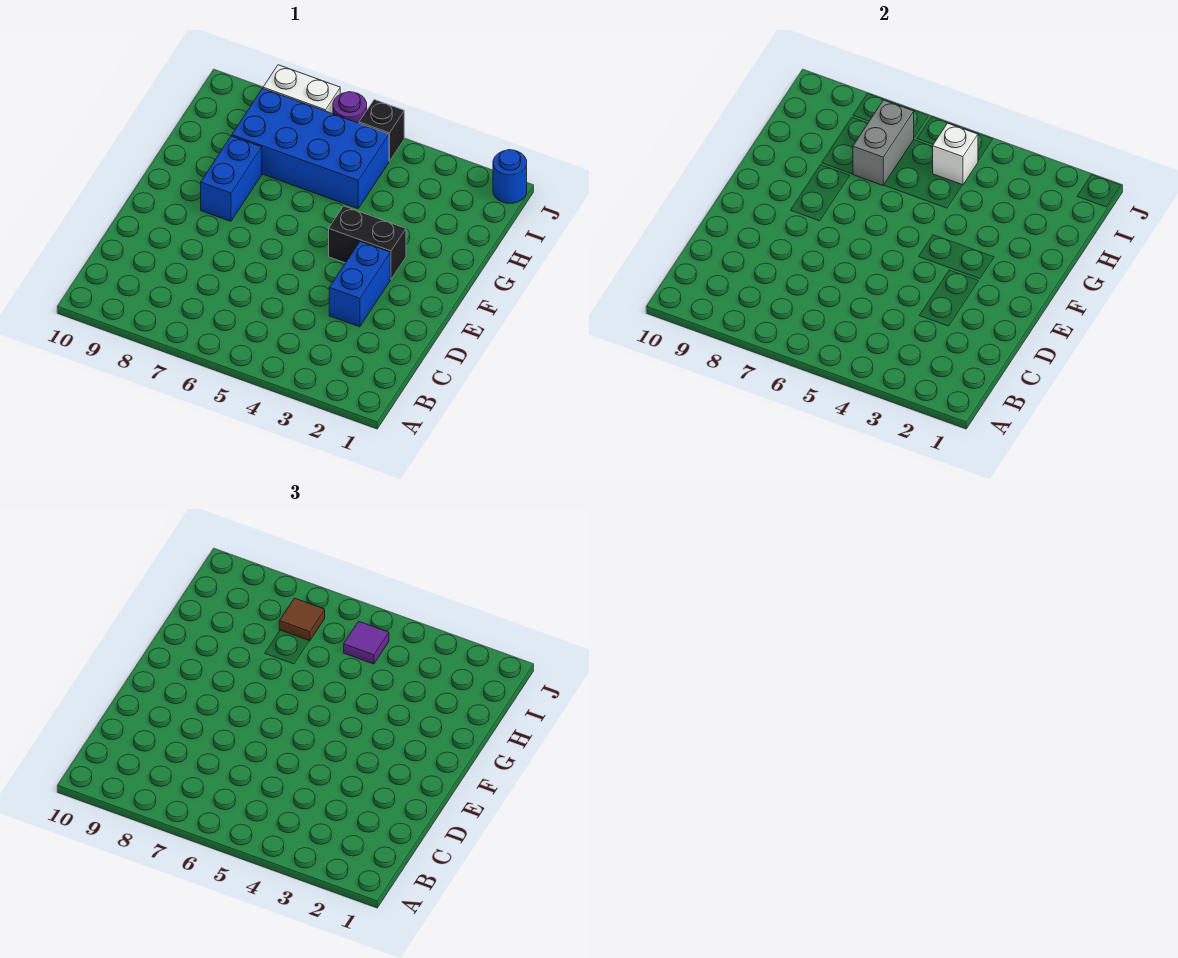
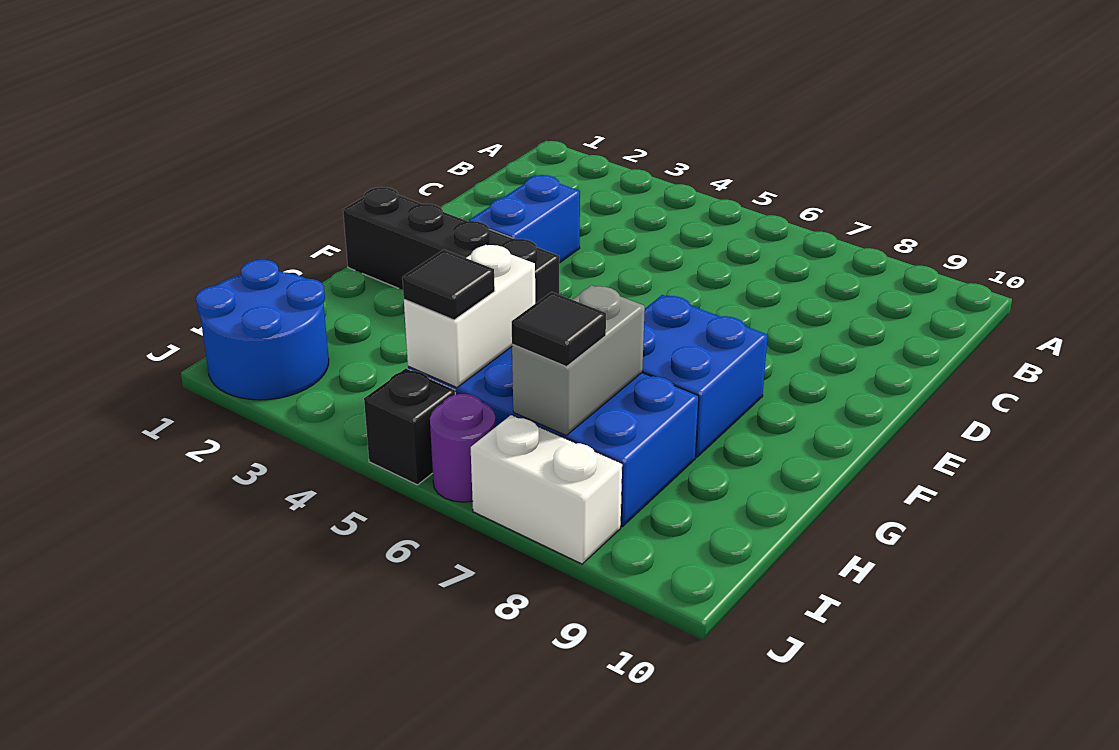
black brick F3:F4 level 1 -> black brick F1:F4 level 1
blue brick F8:G8 level 1 -> blue brick F7:G8 level 1
white brick I5 level 2 -> white brick H5:I5 level 2
purple tile I5 level 3 -> black tile I5 level 3
brown tile I7 level 3 -> black tile I7 level 3
blue round brick J1 level 1 -> blue round brick I1:J2 level 1

